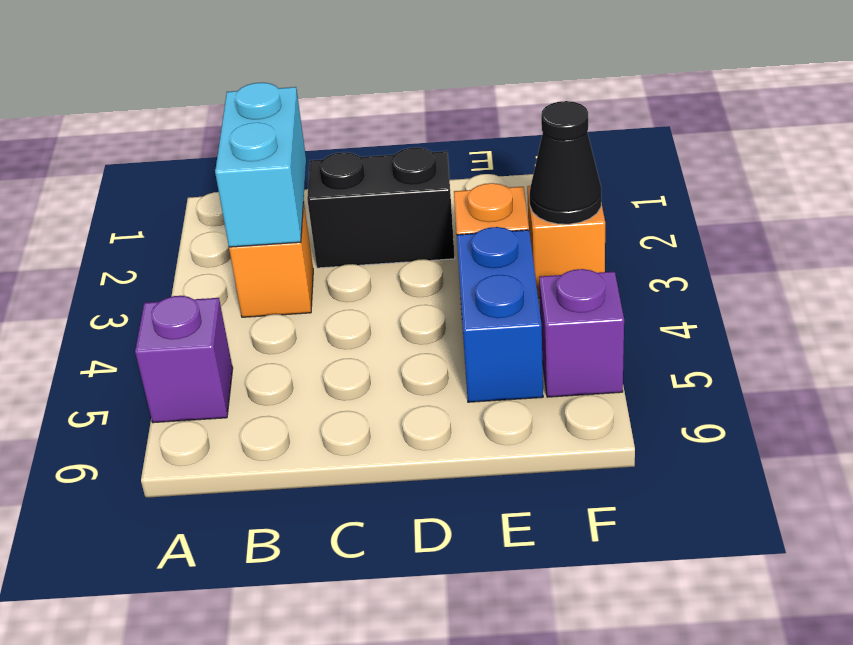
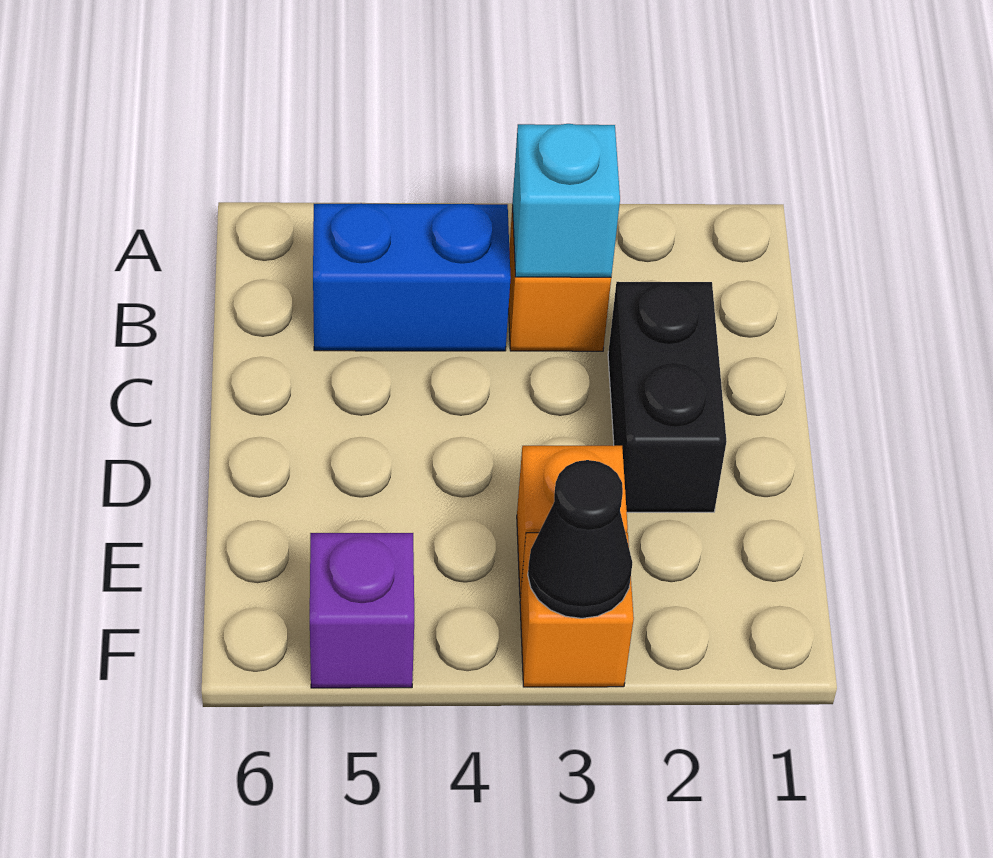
purple brick A5 level 1 -> none
cyan brick B2:B3 level 2 -> cyan brick B3 level 2
blue brick E4:E5 level 1 -> blue brick B4:B5 level 1

